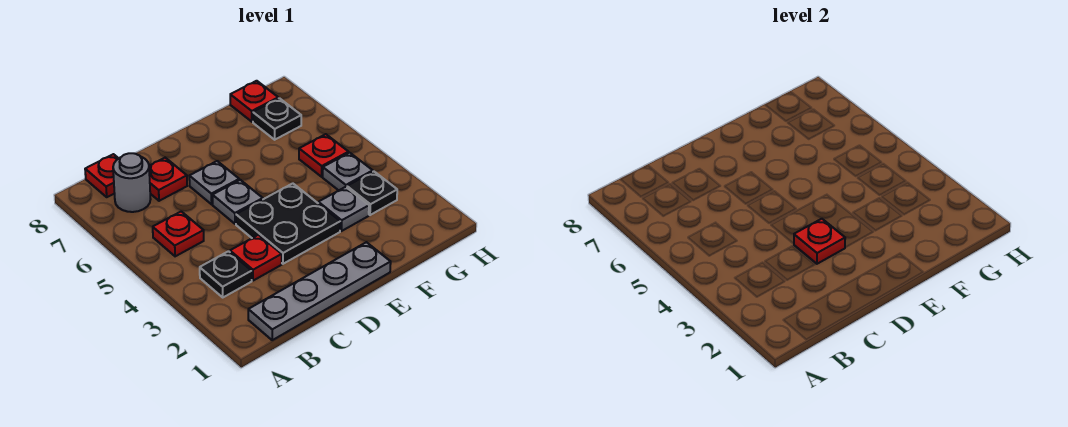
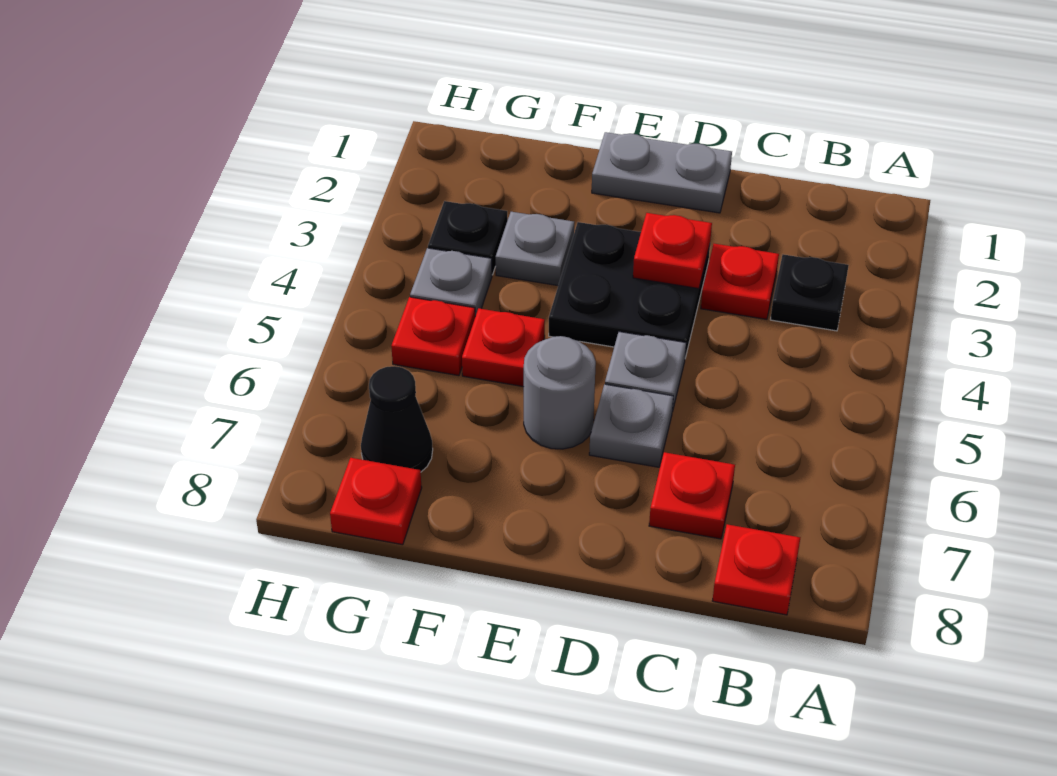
grey plate B1:E1 level 1 -> grey plate D1:E1 level 1
red plate B5 level 1 -> red plate F5 level 1
grey round brick B7 level 1 -> grey round brick E6 level 1
black plate G7 level 1 -> black cone G7 level 1

